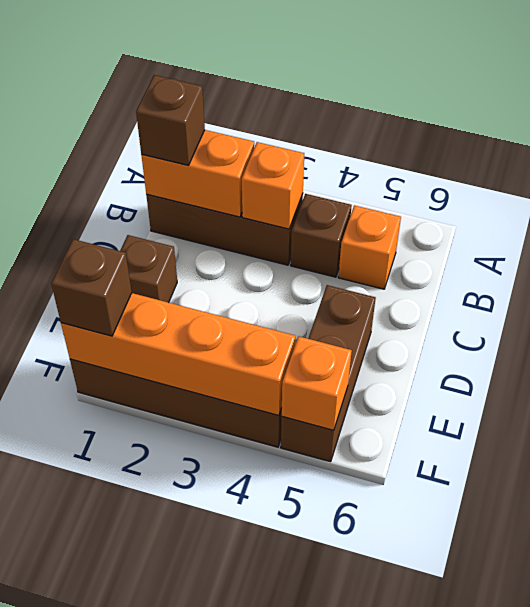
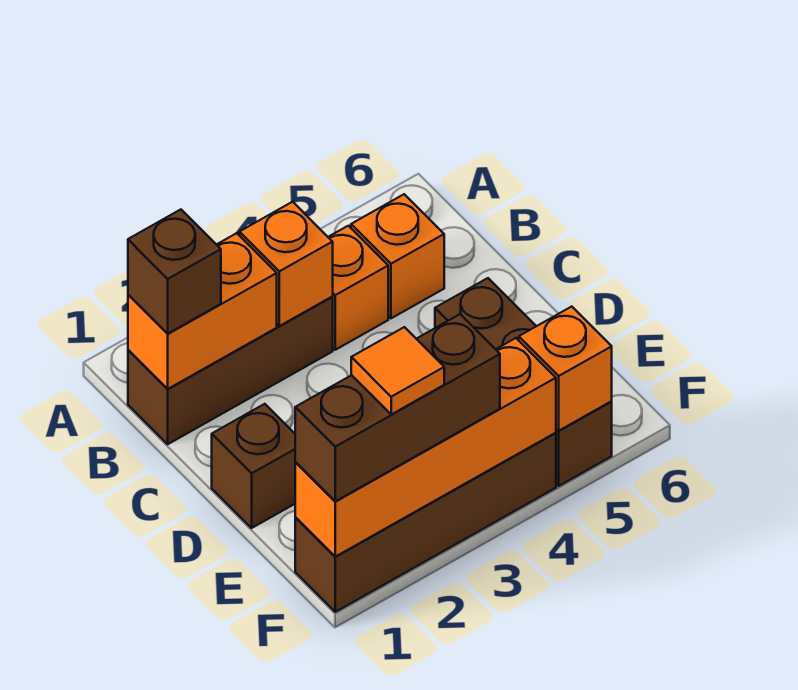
brown brick B4 level 1 -> orange brick B4 level 1
brown brick F1 level 3 -> brown brick F1:F3 level 3
none -> orange tile F2 level 4

